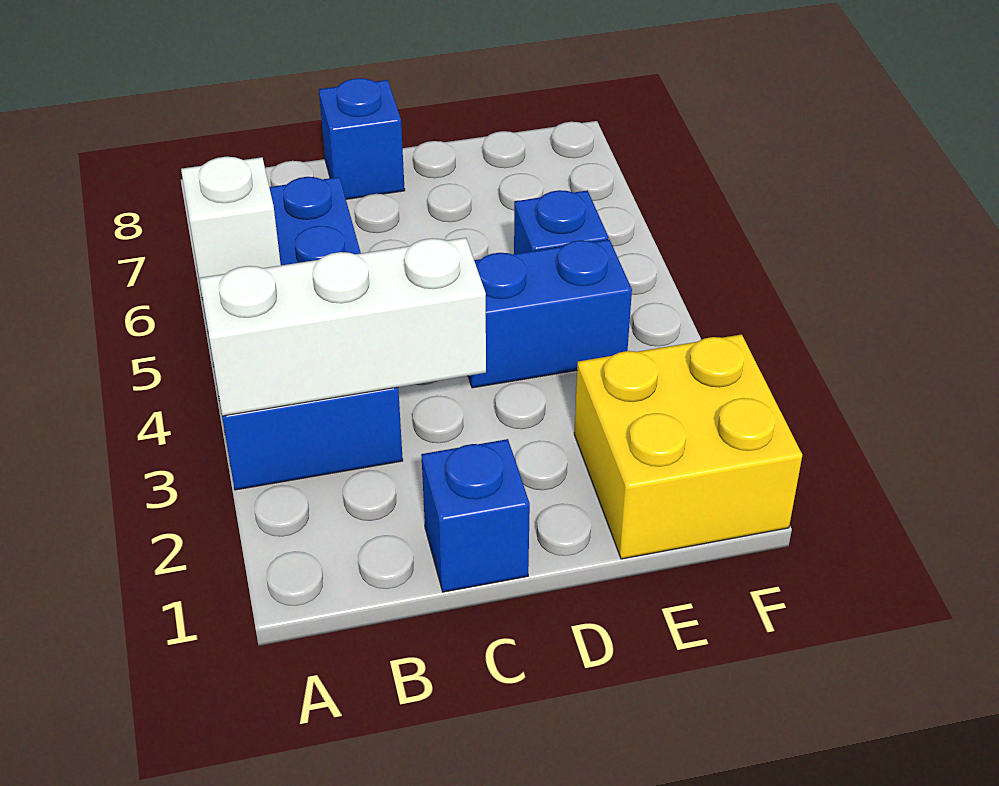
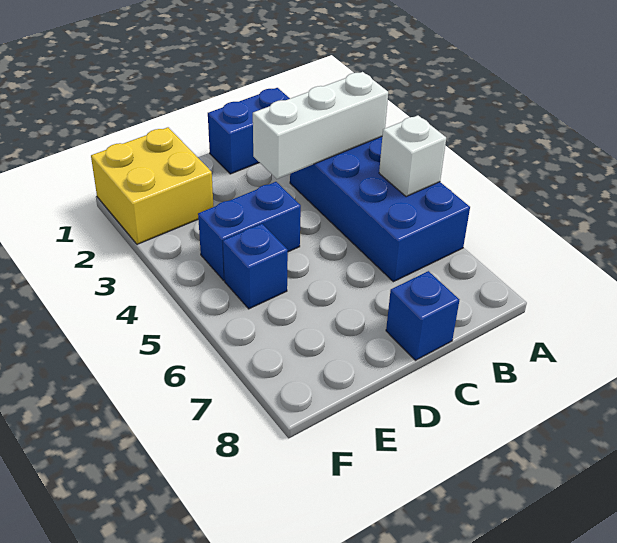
blue brick C1 level 1 -> blue brick B1:C1 level 1

